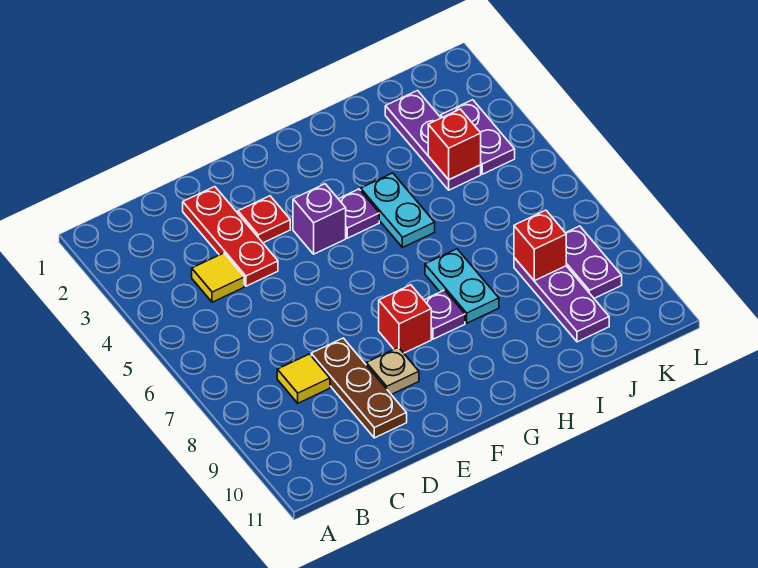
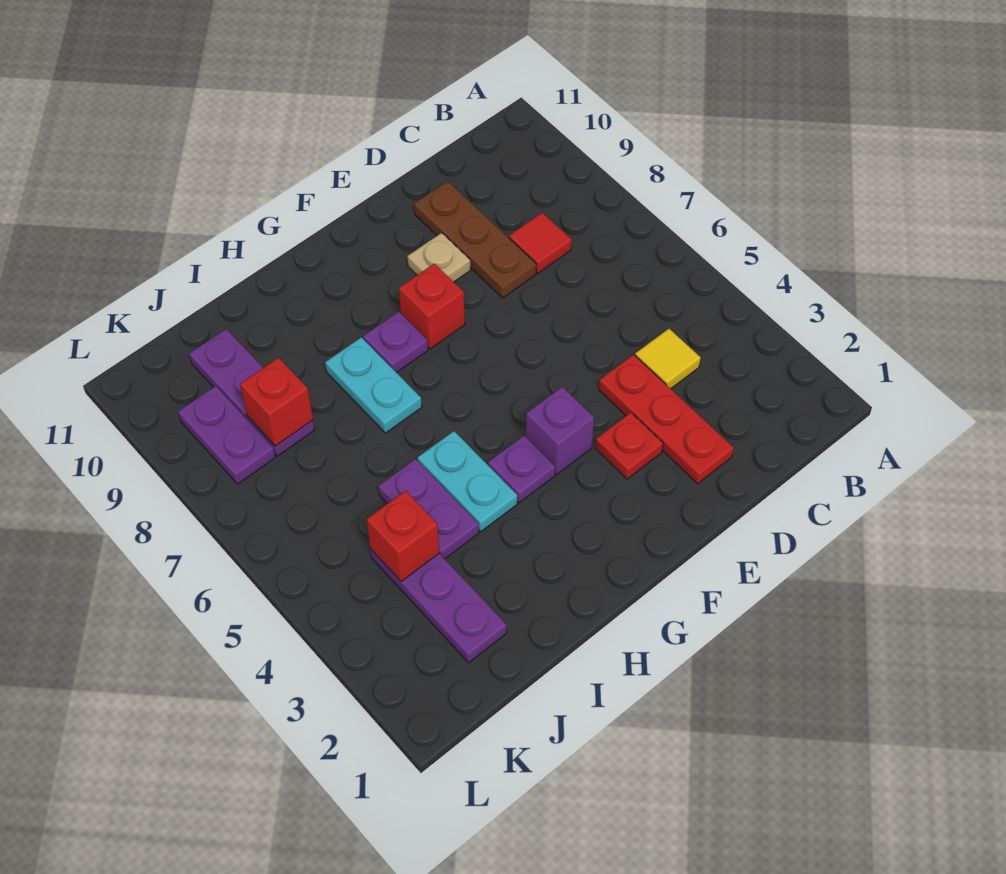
yellow tile C8 level 1 -> red tile C8 level 1
purple plate K3:K4 level 1 -> purple plate I4:I5 level 1

